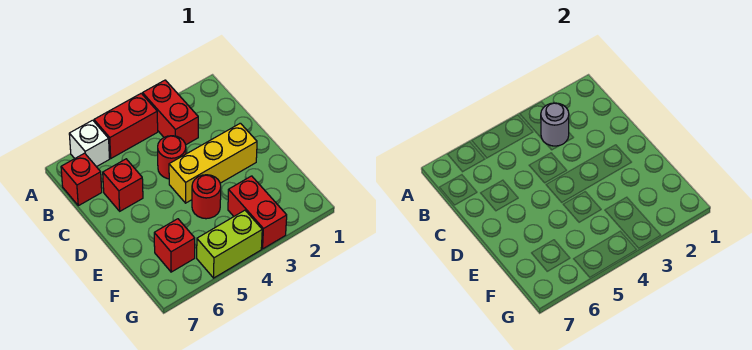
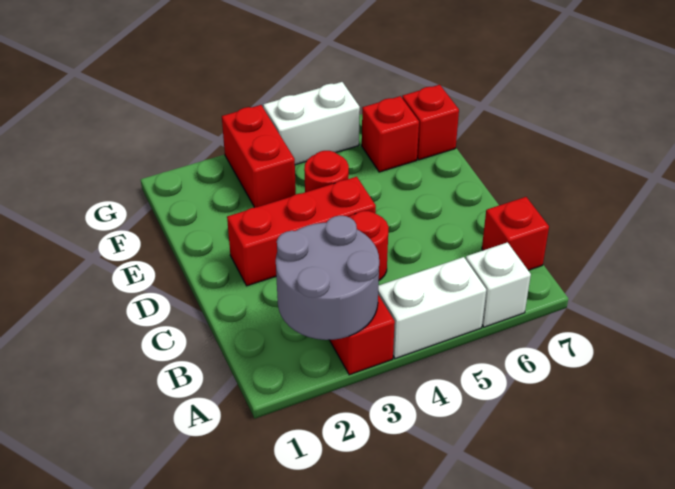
red brick A4:A5 level 1 -> white brick A4:A5 level 1
grey round brick B3 level 2 -> grey round brick A2:B3 level 2
red brick C6 level 1 -> red brick F7 level 1
yellow brick D2:D4 level 1 -> red brick D2:D4 level 1
lime brick G4:G5 level 1 -> white brick G4:G5 level 1

